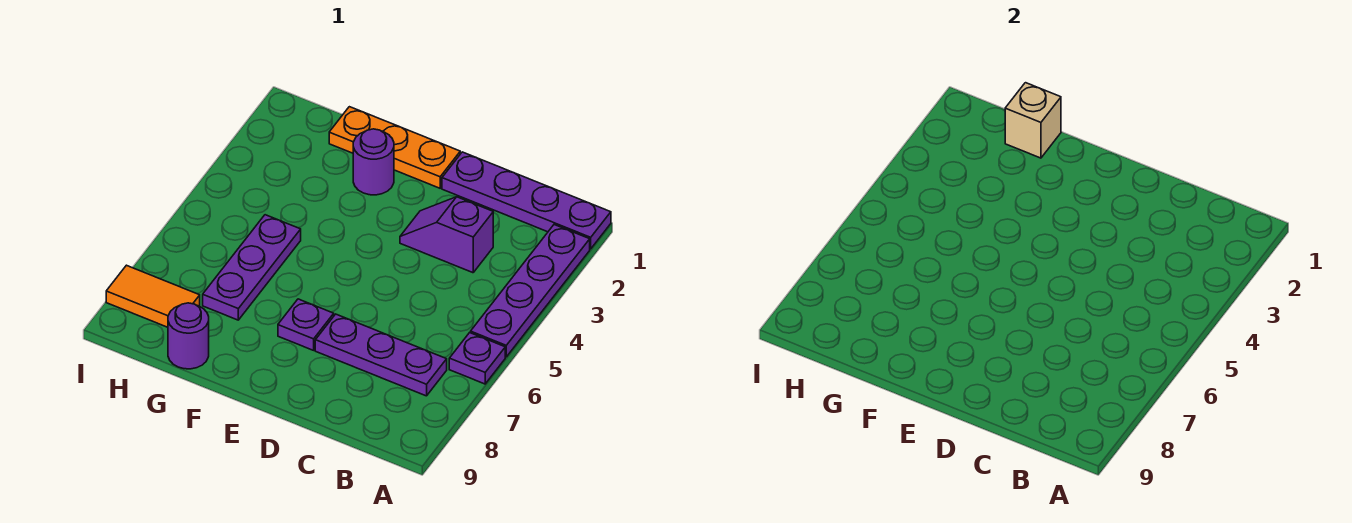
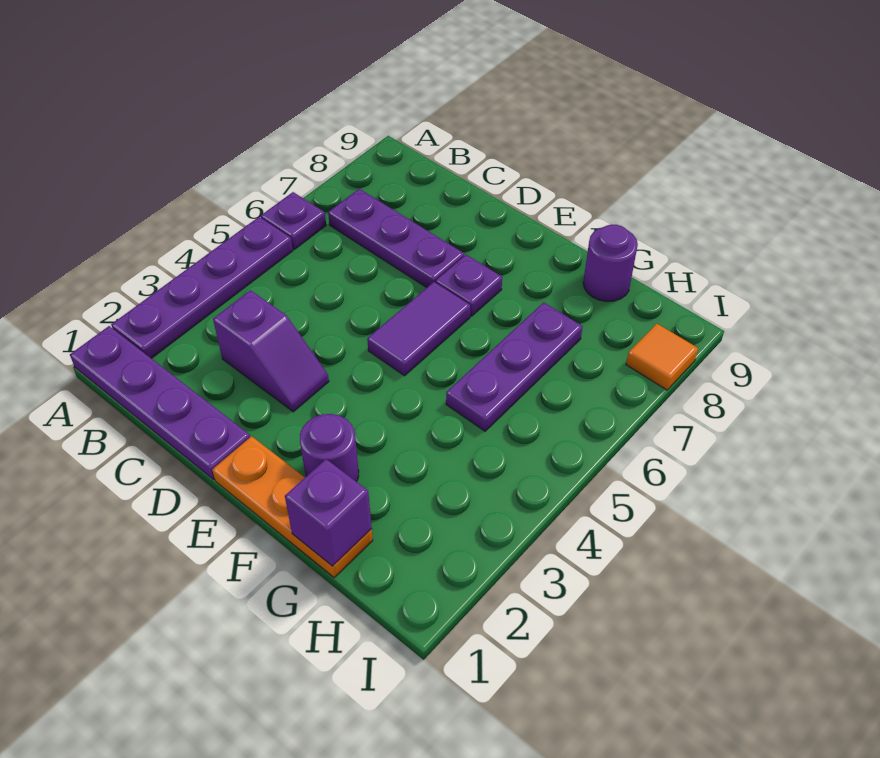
none -> purple tile E5:E6 level 1
tan brick G1 level 2 -> purple brick G1 level 2
orange tile H8:I8 level 1 -> orange tile I8 level 1

